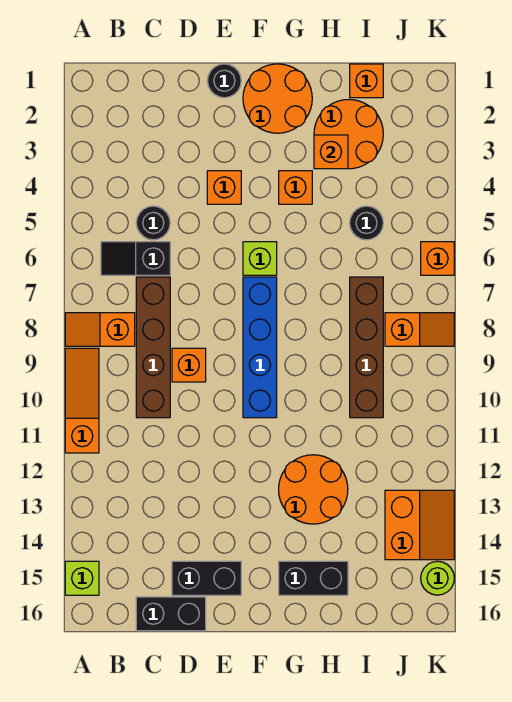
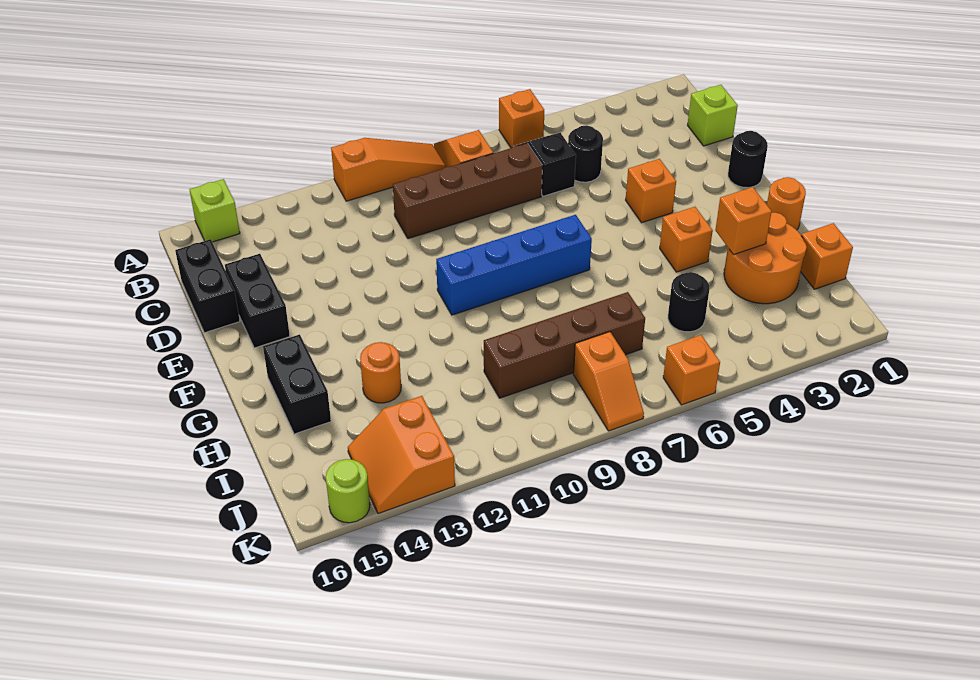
orange brick D9 level 1 -> orange brick A6 level 1
orange round brick F1:G2 level 1 -> orange round brick G1 level 1
lime brick F6 level 1 -> lime brick C1 level 1
orange round brick G12:H13 level 1 -> orange round brick H13 level 1
orange slope J13:K14 level 1 top J -> orange slope J13:K14 level 1 top 13

